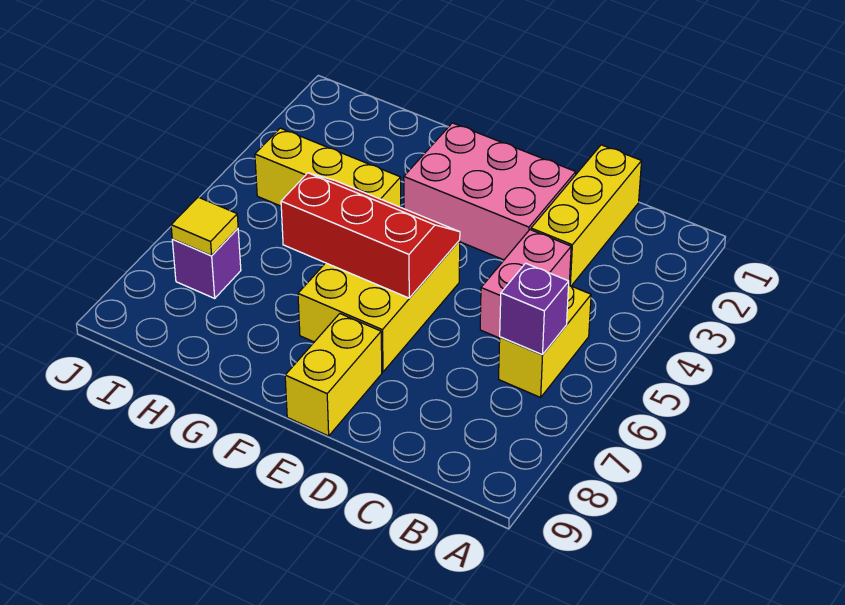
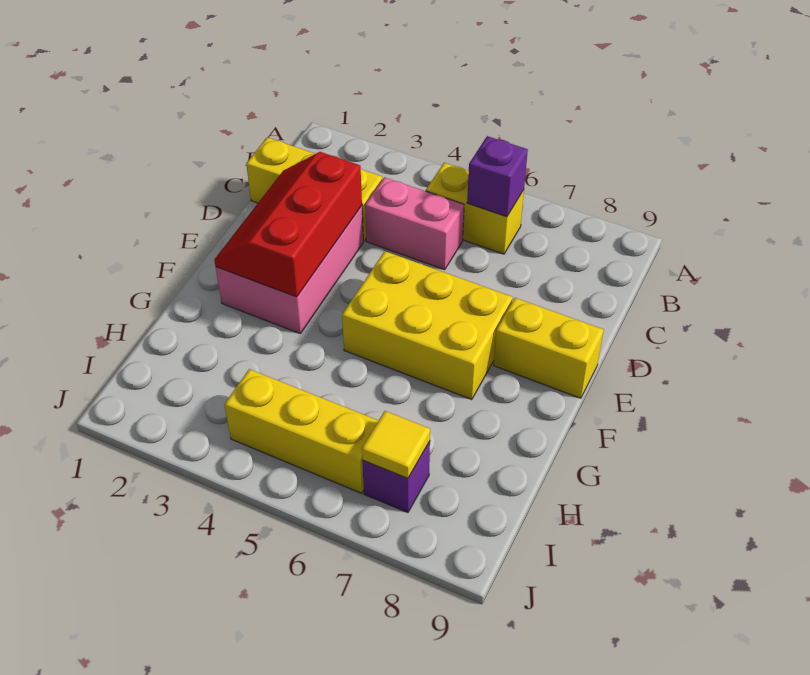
red slope E5:G6 level 2 top 6 -> red slope D2:F3 level 2 top 3
yellow brick G4:I4 level 1 -> yellow brick I4:I6 level 1

